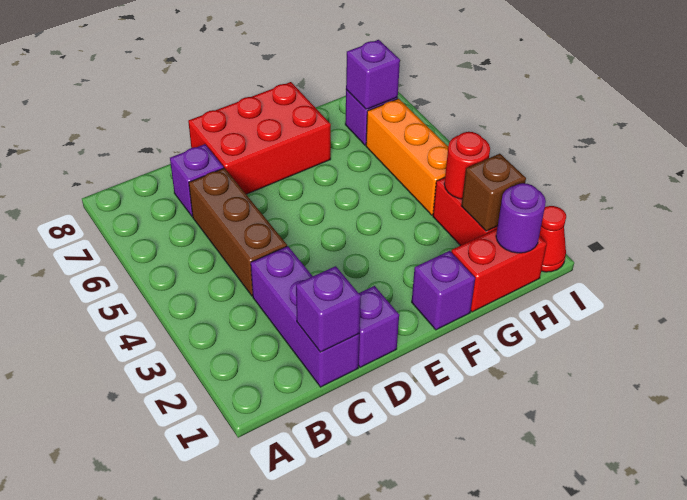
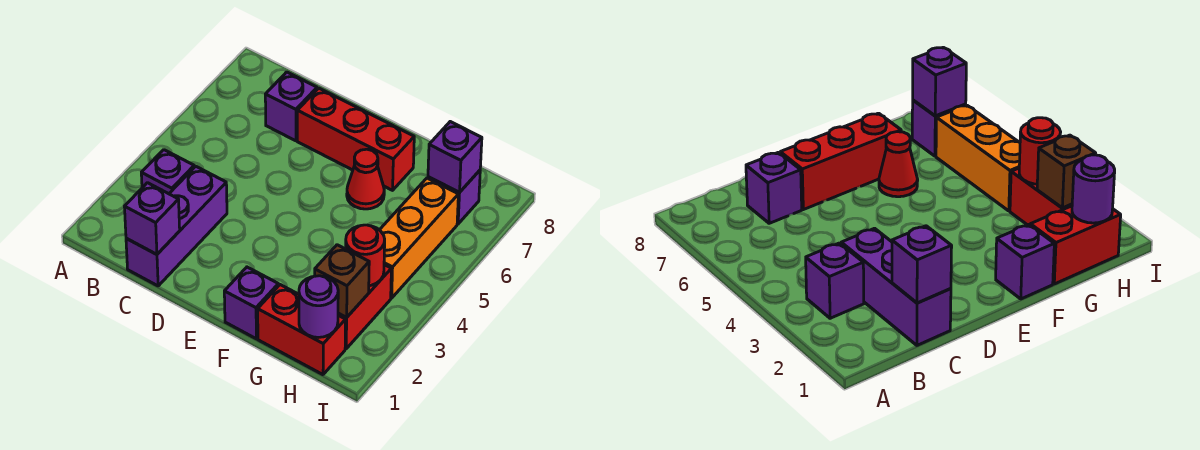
brown brick C4:C6 level 1 -> none
purple brick D1 level 1 -> purple brick B3 level 1
red brick D7:F8 level 1 -> red brick D7:F7 level 1
red cone I1 level 1 -> red cone F6 level 1

